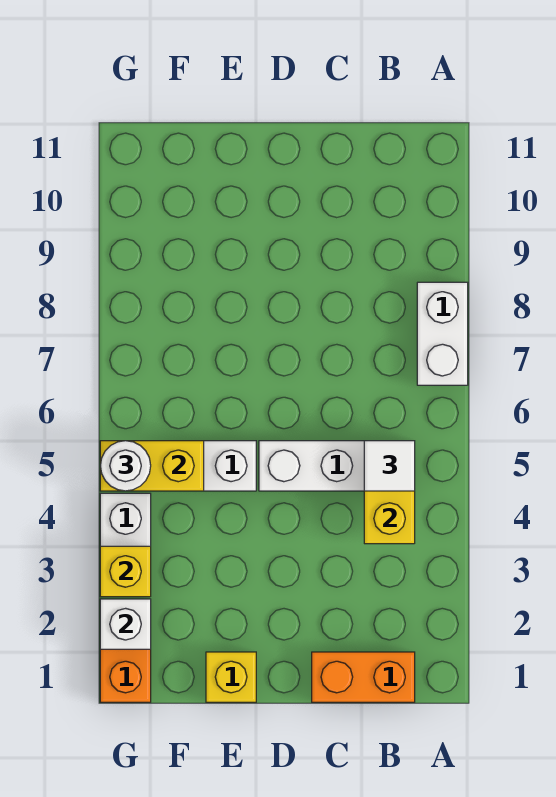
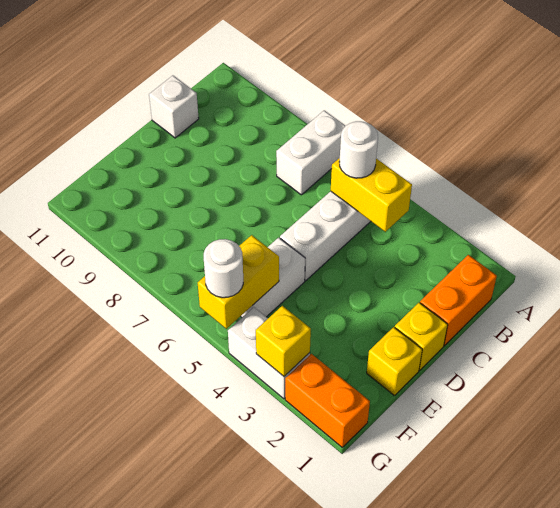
white brick A7:A8 level 1 -> white brick A7:B7 level 1
white tile B5 level 3 -> white round brick B5 level 3
none -> yellow brick D1 level 1
white brick G2 level 2 -> white brick C11 level 1

